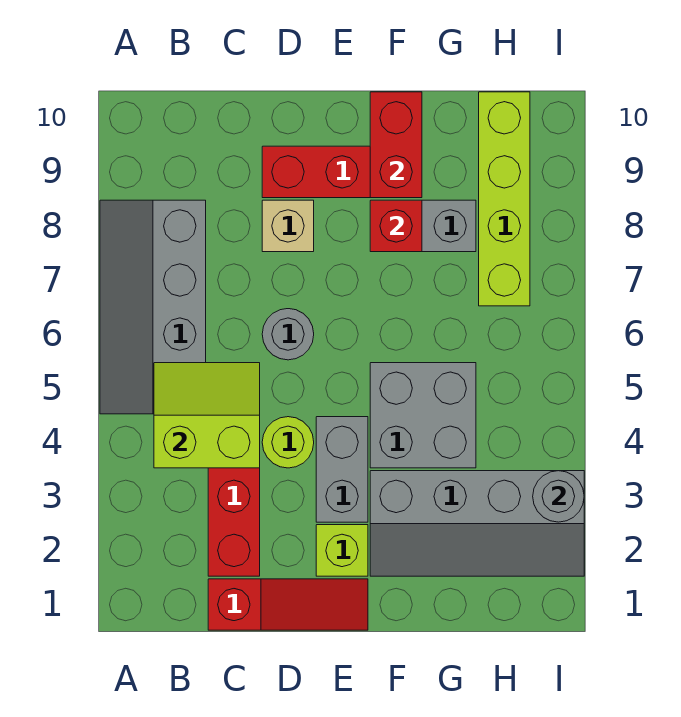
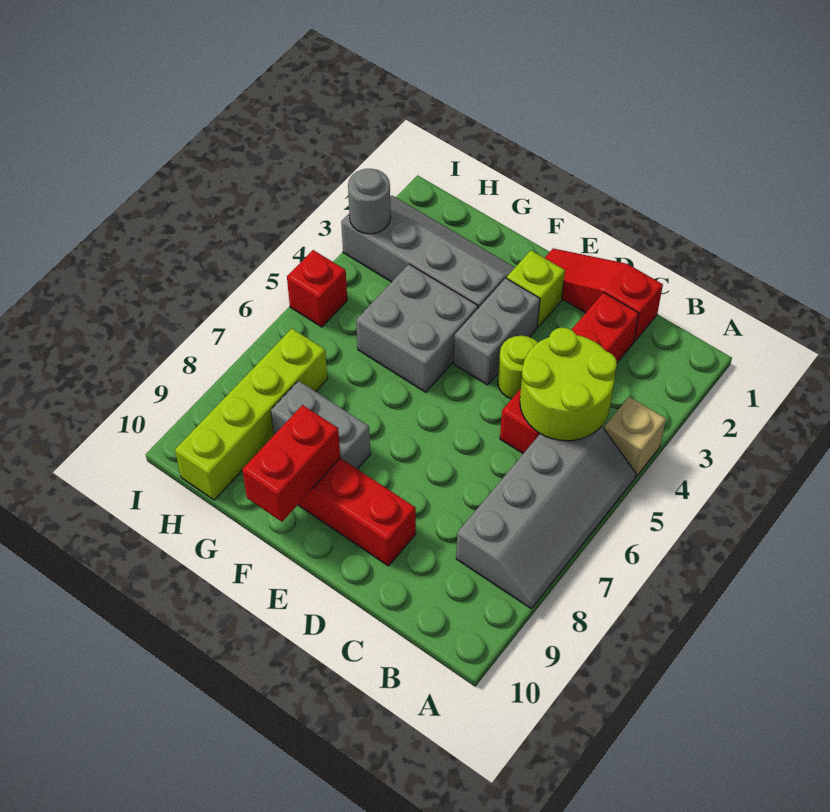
lime slope B4:C5 level 2 top 4 -> lime round brick B4:C5 level 2
grey round brick D6 level 1 -> none
tan brick D8 level 1 -> tan brick A4 level 1
red brick F8 level 2 -> red brick I5 level 1

